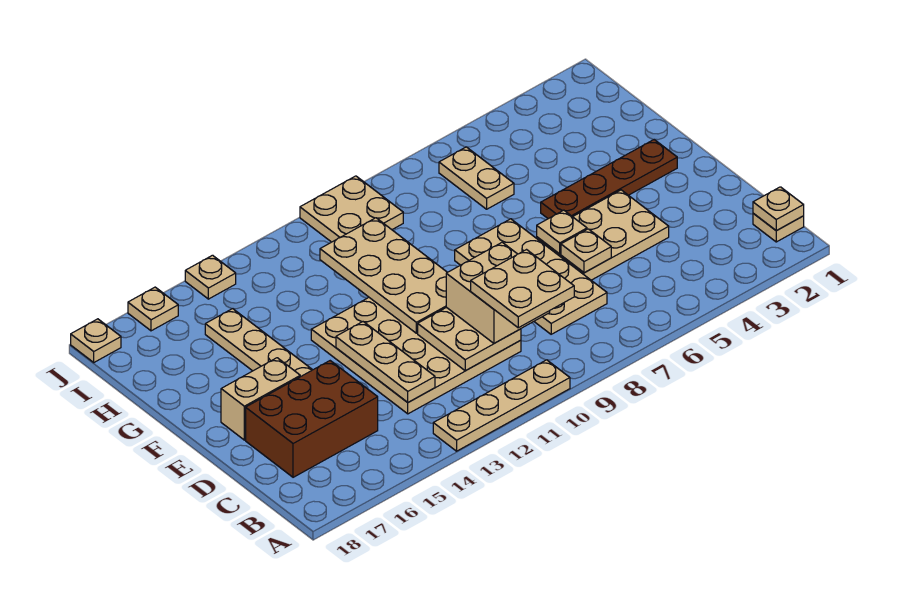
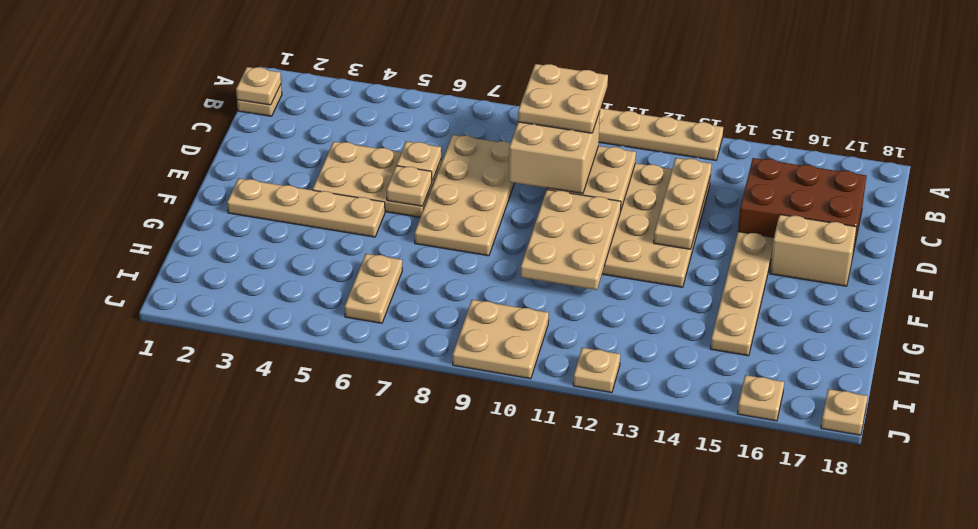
tan plate E10:H11 level 2 -> tan plate E10:G11 level 2
brown plate F2:F5 level 1 -> tan plate F2:F5 level 1
tan plate J14 level 1 -> tan plate J12 level 1

